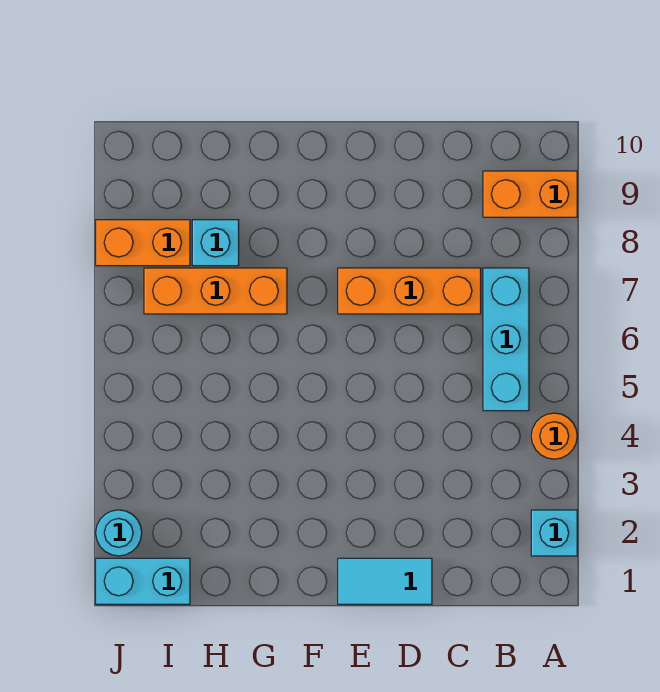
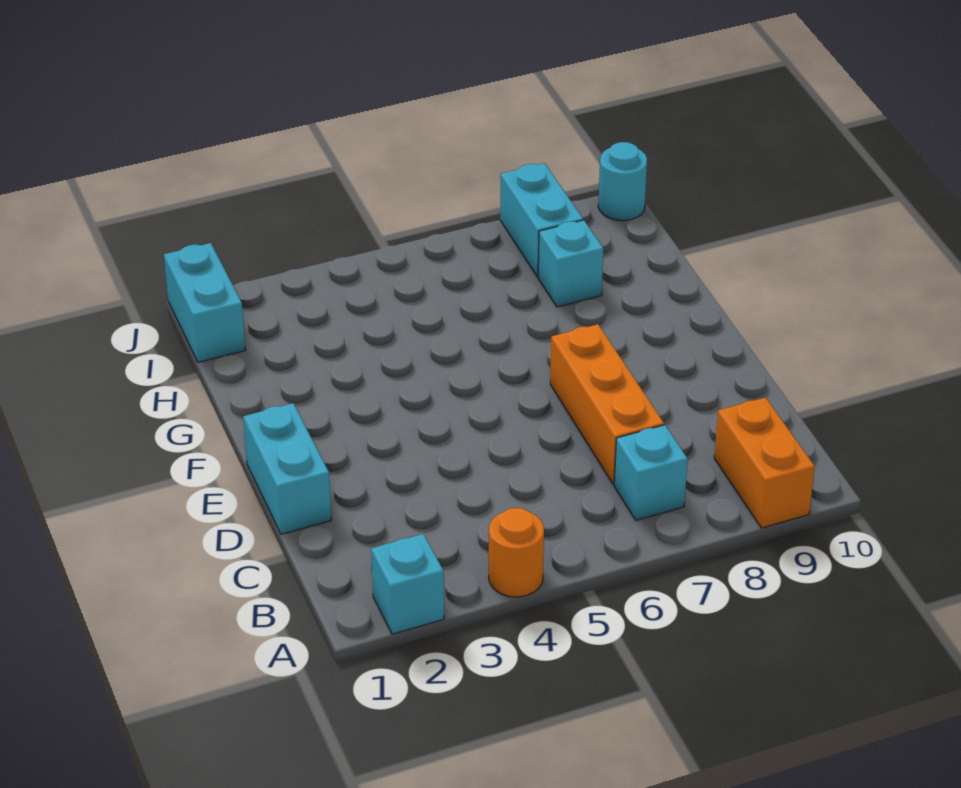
cyan brick B5:B7 level 1 -> cyan brick B7 level 1
cyan tile D1:E1 level 1 -> cyan brick D1:E1 level 1
orange brick G7:I7 level 1 -> none
orange brick I8:J8 level 1 -> cyan brick I8:J8 level 1
cyan round brick J2 level 1 -> cyan round brick J10 level 1

